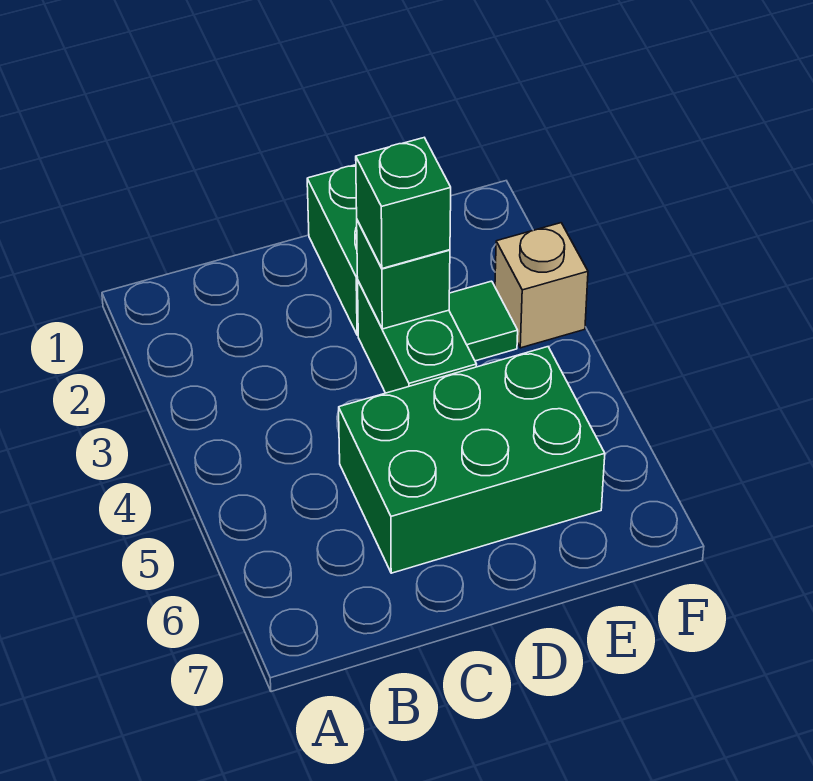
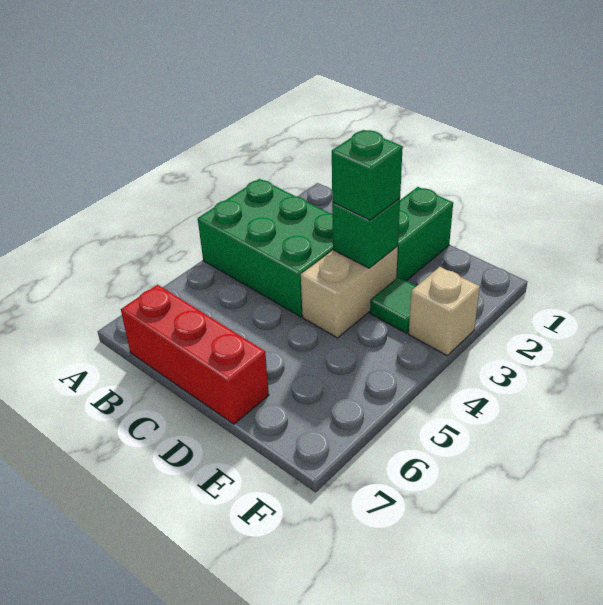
none -> red brick B7:D7 level 1
green brick C5:E6 level 1 -> green brick A3:C4 level 1
green brick D3:D4 level 1 -> tan brick D3:D4 level 1

